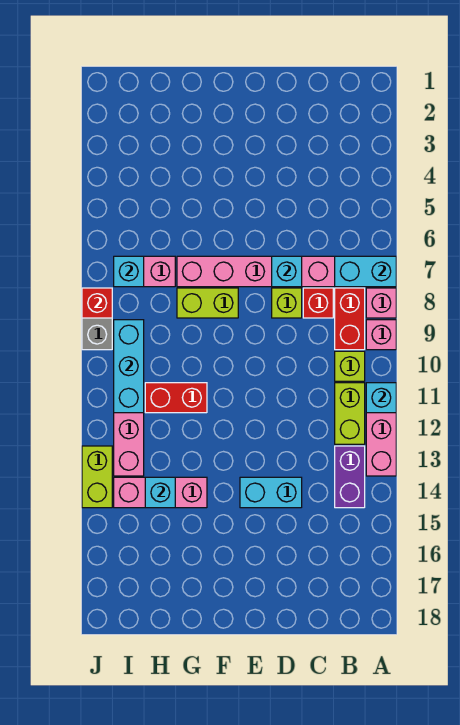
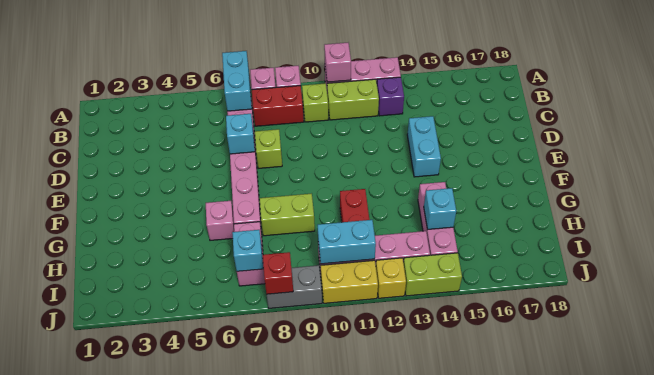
cyan brick A11 level 2 -> pink brick A11 level 2
purple brick B13:B14 level 1 -> purple brick B13 level 1
red brick C8 level 1 -> none
lime brick F8:G8 level 1 -> lime brick G8:G9 level 1
none -> pink brick G6 level 1
cyan brick I9:I11 level 2 -> cyan brick I10:I11 level 2
none -> yellow brick J10:J11 level 1
none -> yellow brick J12 level 1

